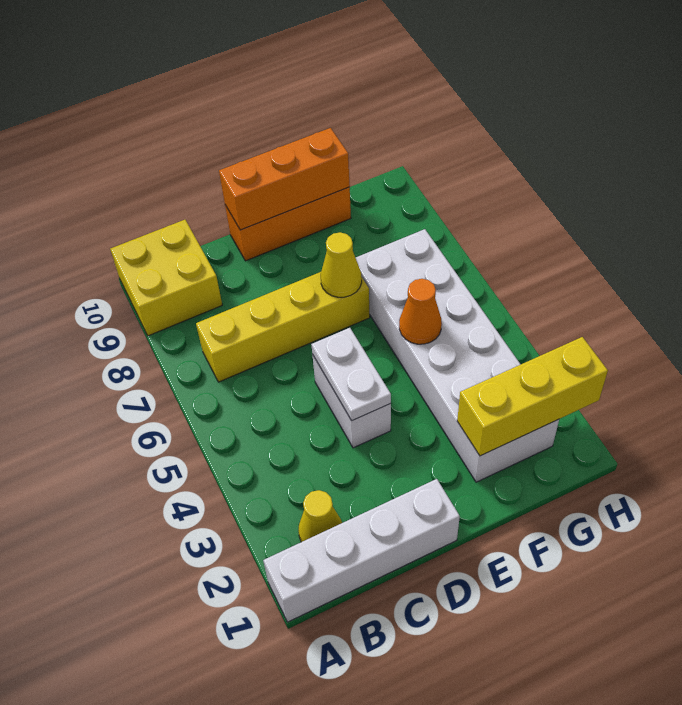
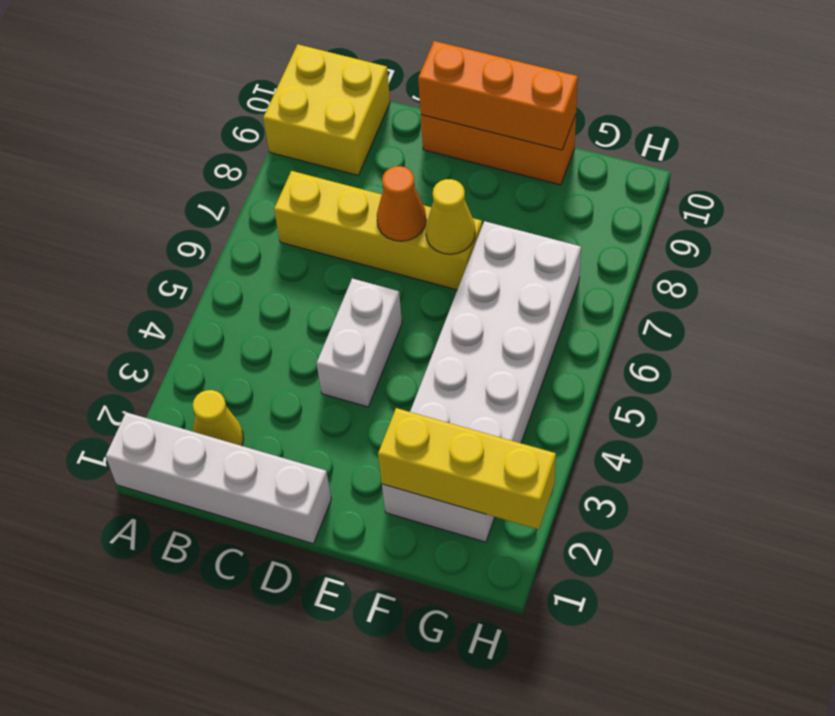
white plate D4:D5 level 2 -> none
orange cone F5 level 2 -> orange cone D7 level 2

